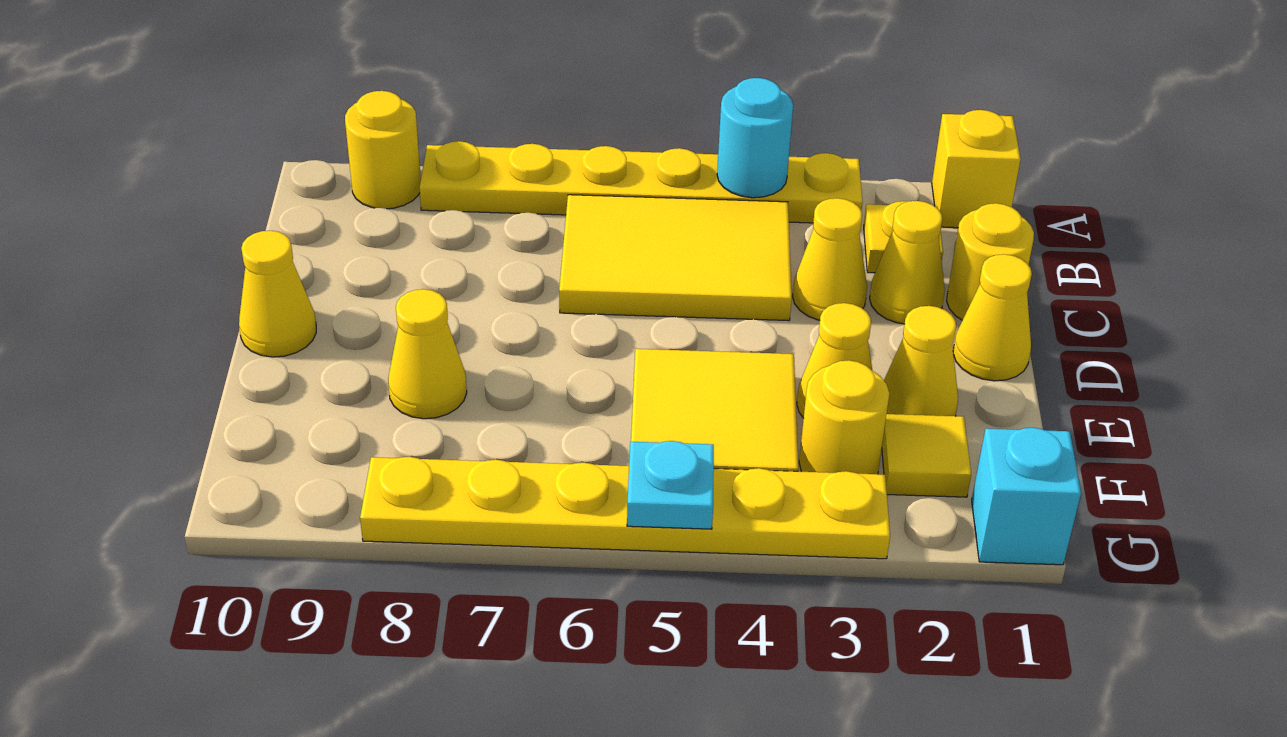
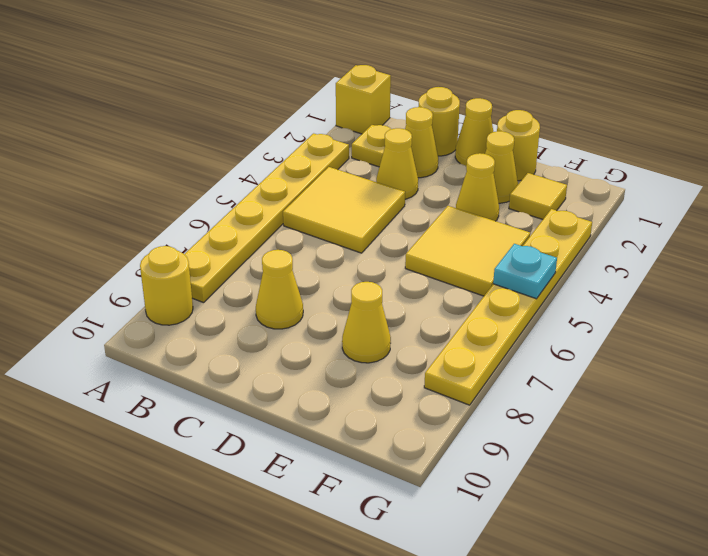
cyan round brick A4 level 2 -> none
yellow tile B4:C6 level 1 -> yellow tile B4:C5 level 1
yellow cone D10 level 1 -> yellow cone C8 level 1
yellow round brick F3 level 1 -> yellow round brick E1 level 1
cyan brick G1 level 1 -> none

